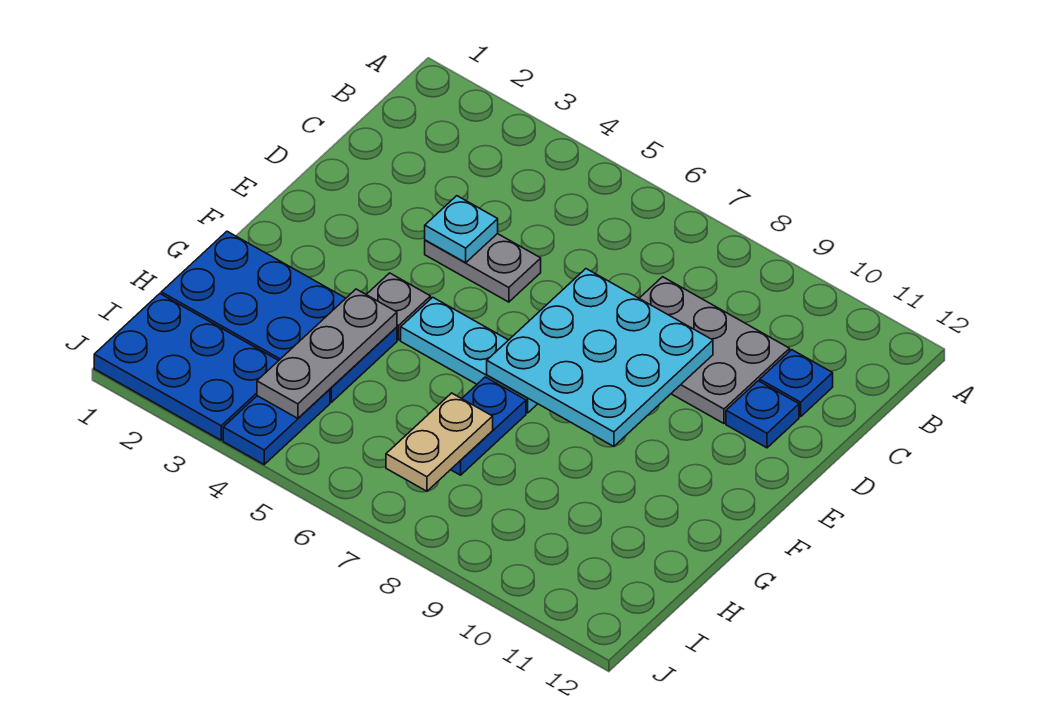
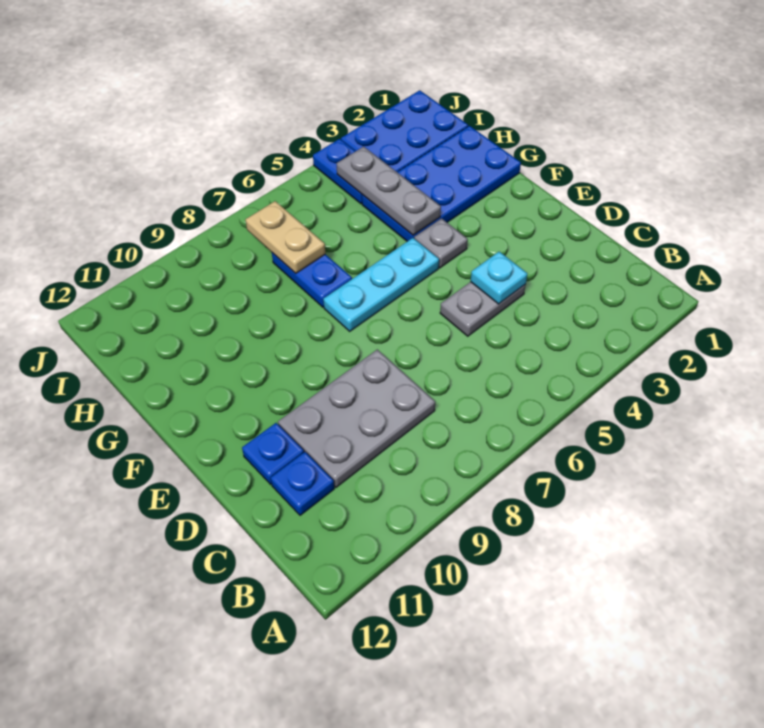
cyan plate D7:F9 level 2 -> none

